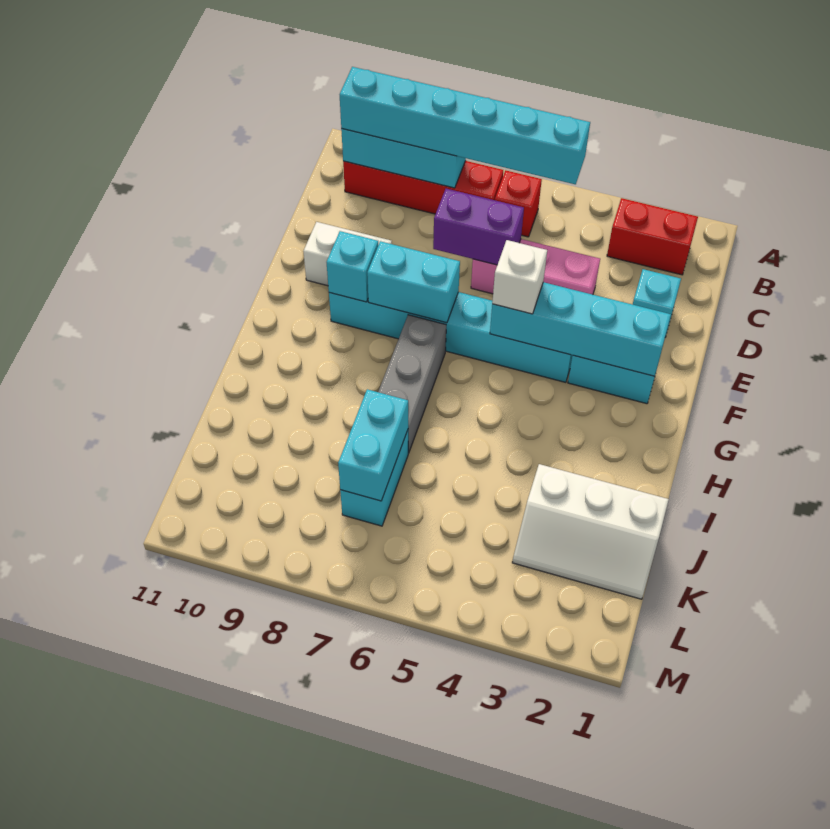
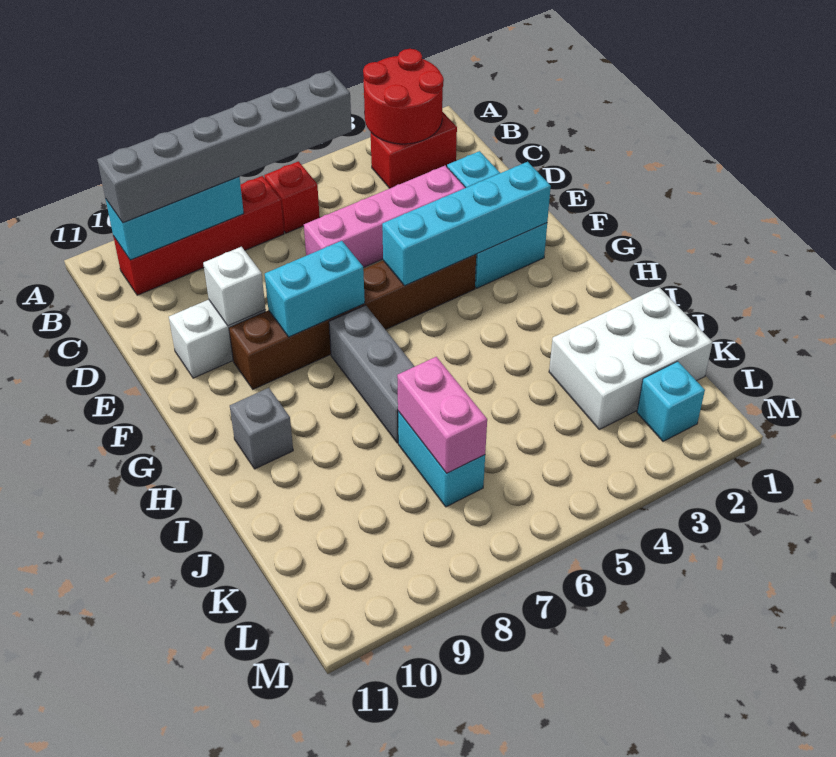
none -> red round brick A2:B3 level 2
cyan brick B5:B10 level 3 -> grey brick B5:B10 level 3
pink brick D4:D6 level 1 -> pink brick D3:D6 level 1
purple brick D6:D7 level 2 -> none
cyan brick F4:F9 level 1 -> brown brick F4:F9 level 1
white brick F5 level 3 -> white brick E9 level 2
cyan brick F9 level 2 -> cyan brick L2 level 1
none -> grey brick H10 level 1
white slope J1:K3 level 1 top J -> white brick J1:K3 level 1
cyan brick J7:K7 level 2 -> pink brick J7:K7 level 2

